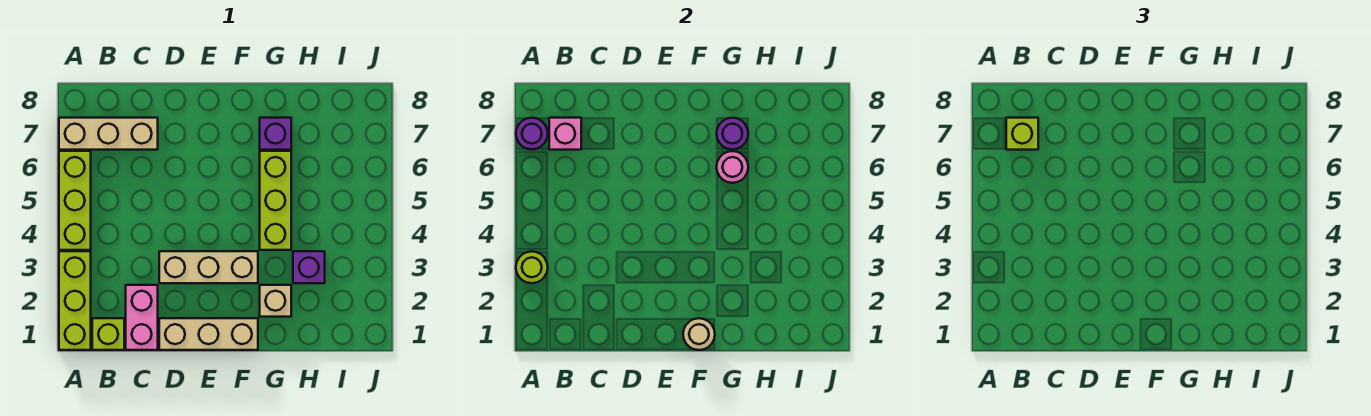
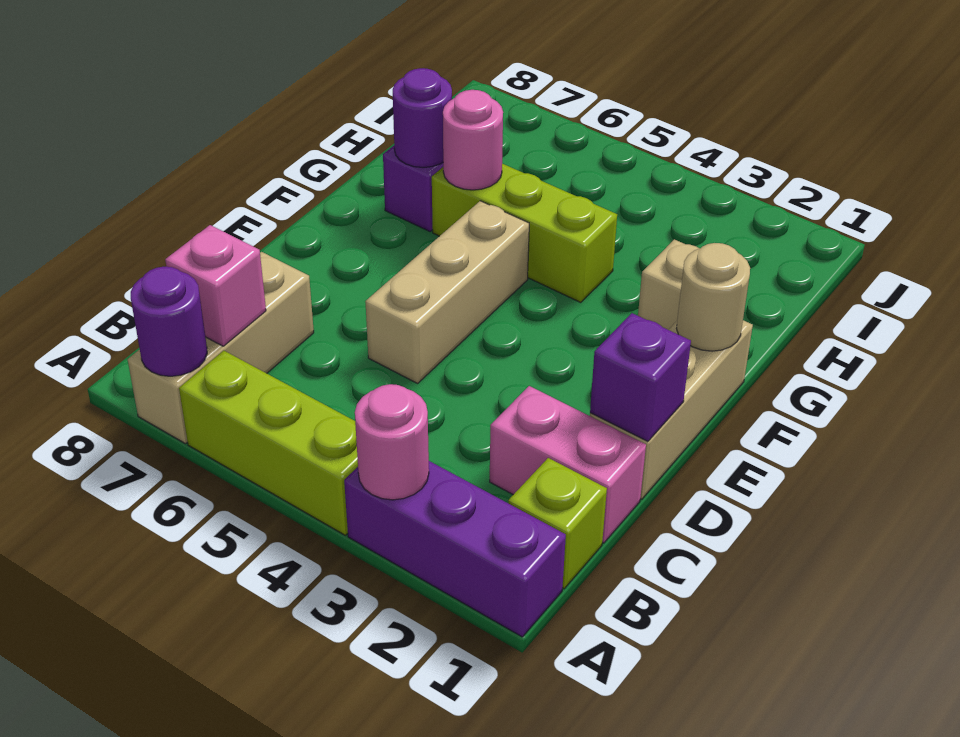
lime brick A1:A3 level 1 -> purple brick A1:A3 level 1
lime round brick A3 level 2 -> pink round brick A3 level 2
lime brick B7 level 3 -> none
tan brick D3:F3 level 1 -> tan brick D5:F5 level 1
purple brick H3 level 1 -> purple brick D1 level 2

